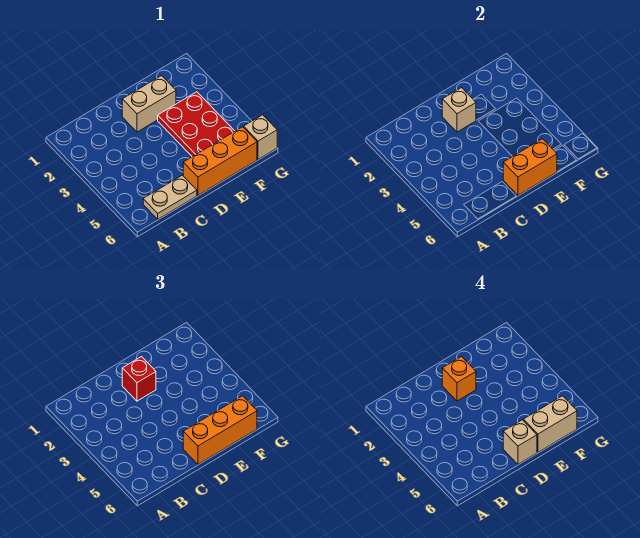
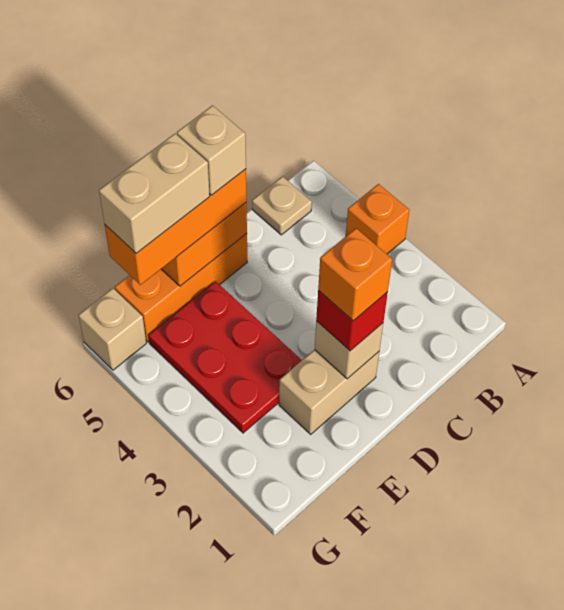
none -> orange brick A4 level 1
tan plate B6:C6 level 1 -> tan plate B6 level 1

